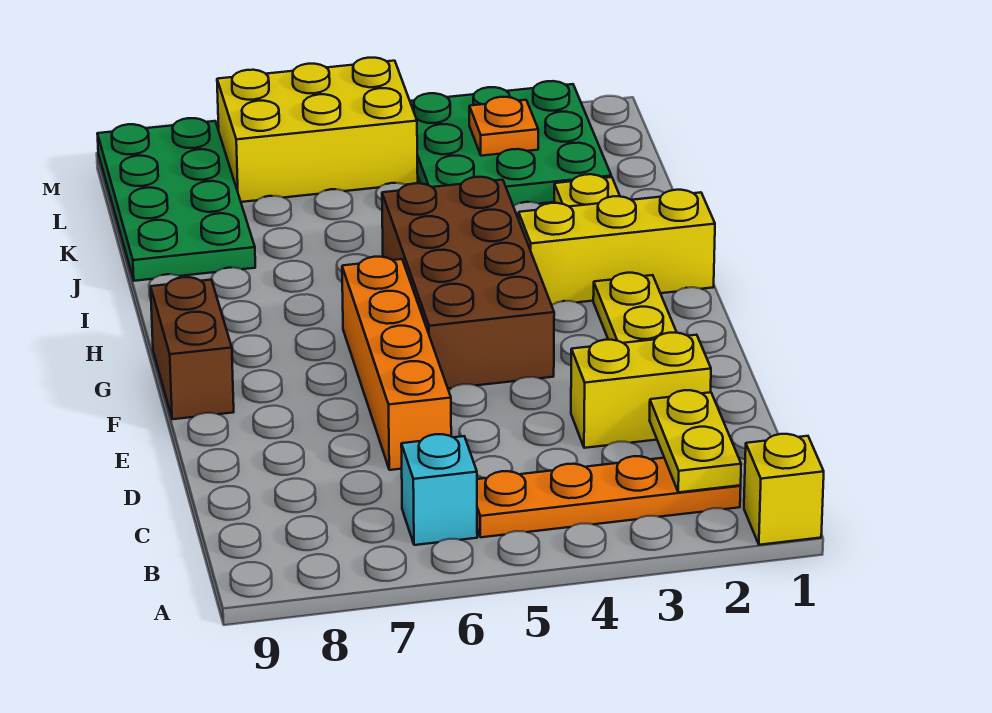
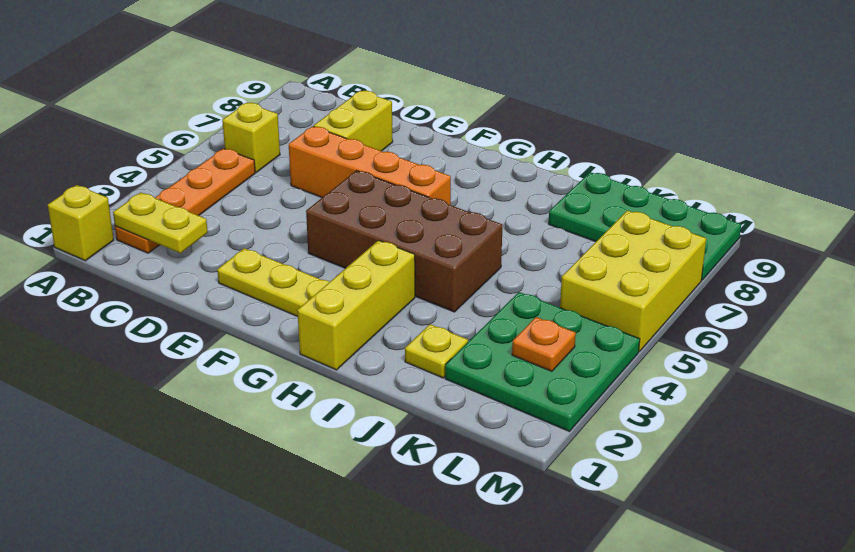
cyan brick B6 level 1 -> yellow brick B6 level 1
yellow brick D2:D3 level 1 -> yellow brick D7:D8 level 1
brown brick F9:G9 level 1 -> none

